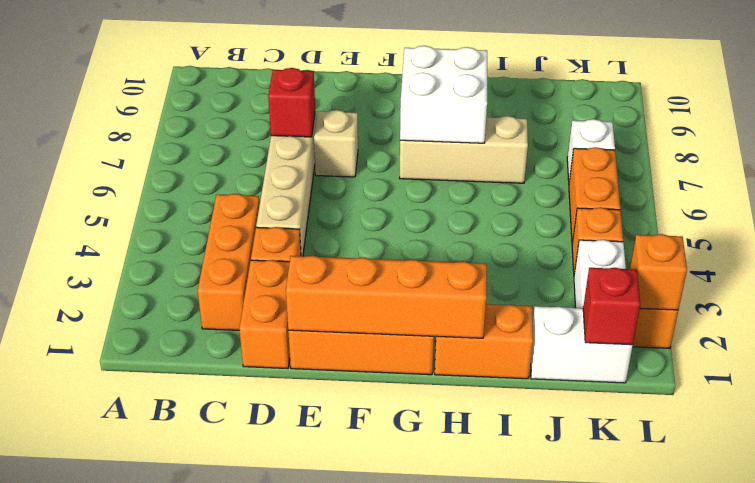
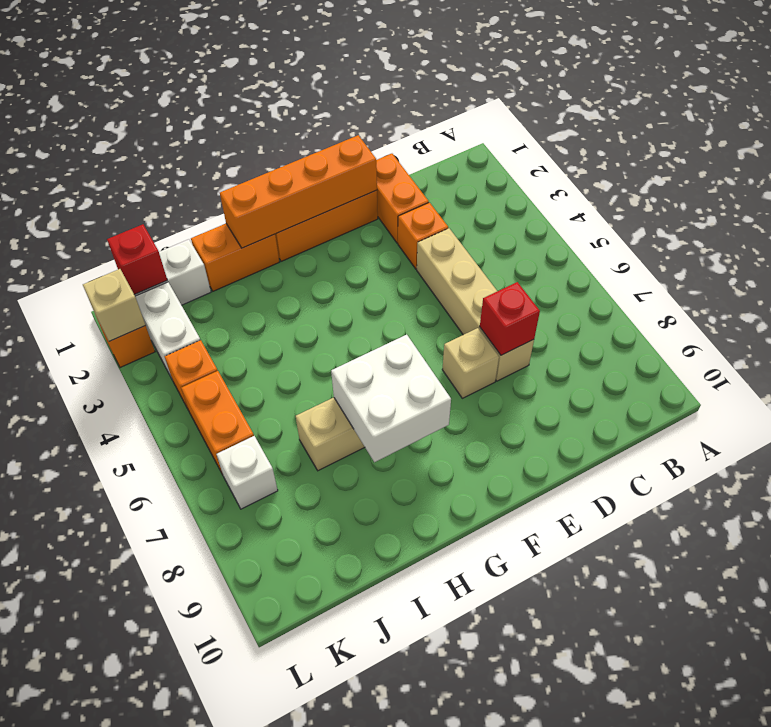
orange brick C2:C4 level 1 -> none
orange brick L2 level 2 -> tan brick L2 level 2

